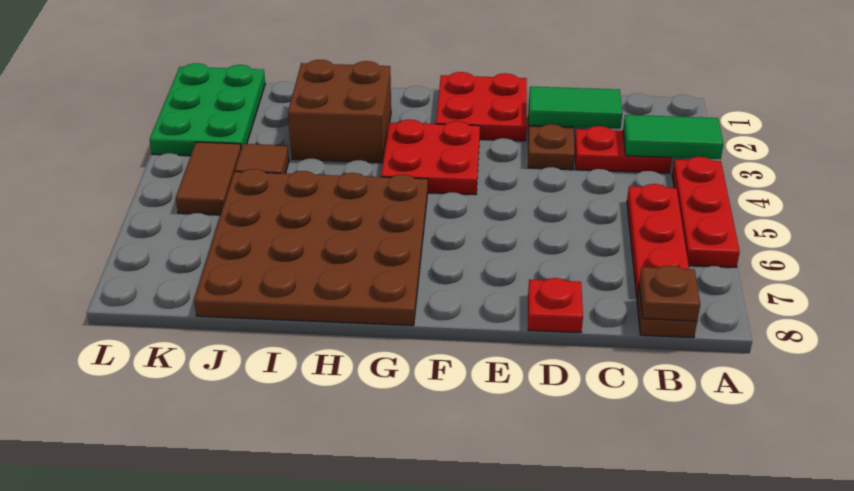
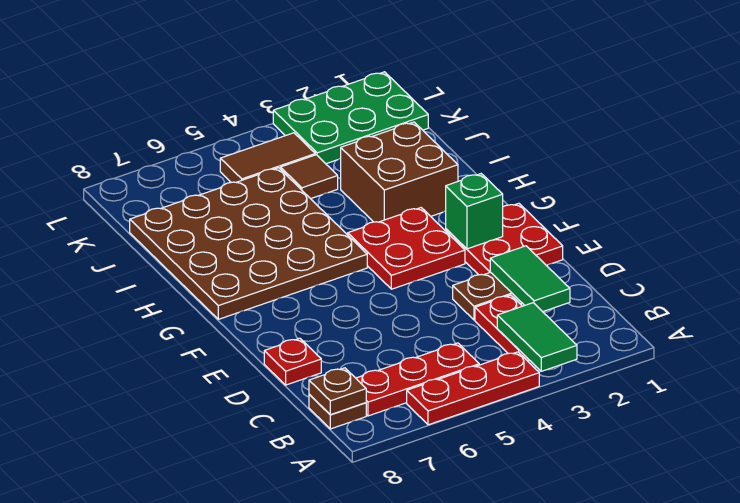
none -> green brick F2 level 2

